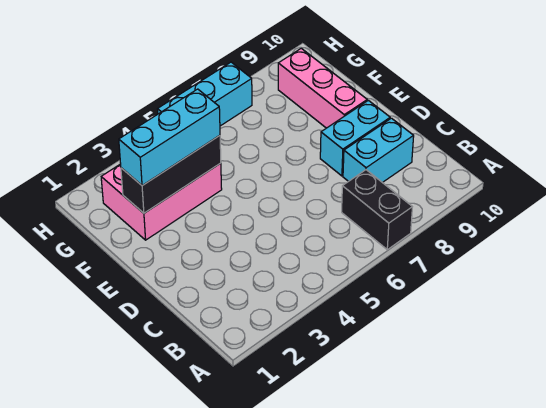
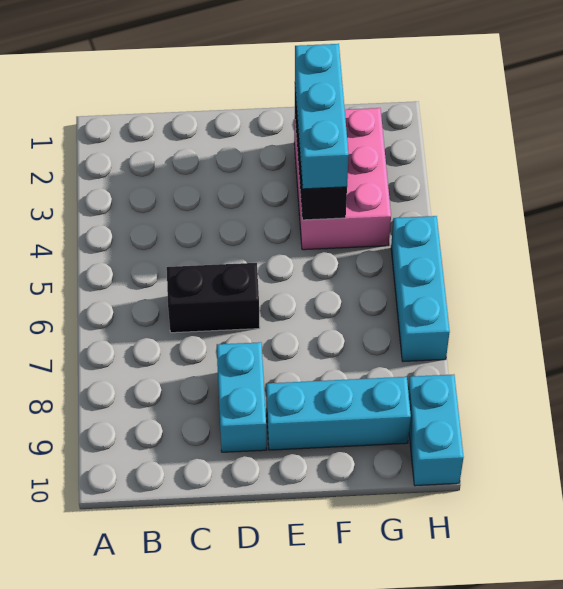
black brick A7:B7 level 1 -> black brick C6:D6 level 1
cyan brick C8:C9 level 1 -> cyan brick H9:H10 level 1
pink brick E9:G9 level 1 -> cyan brick E9:G9 level 1

